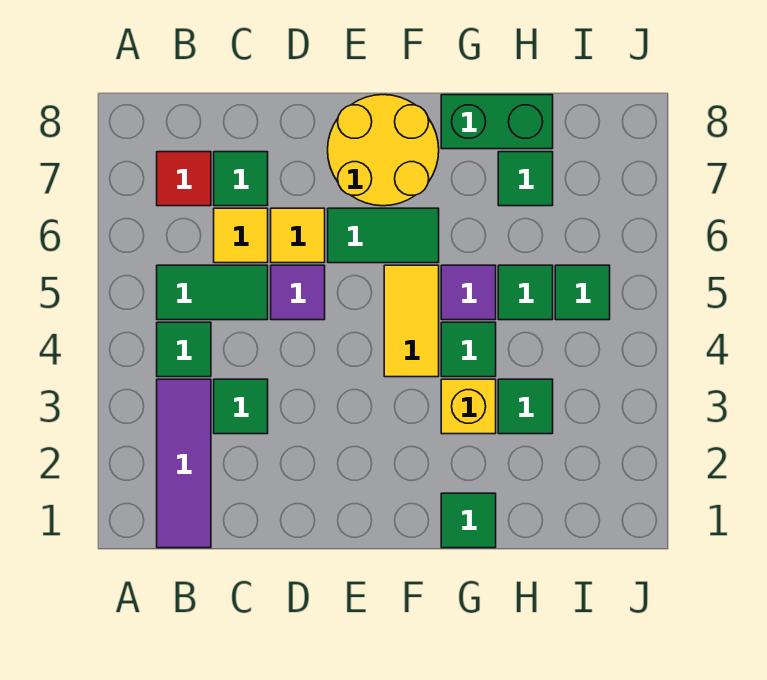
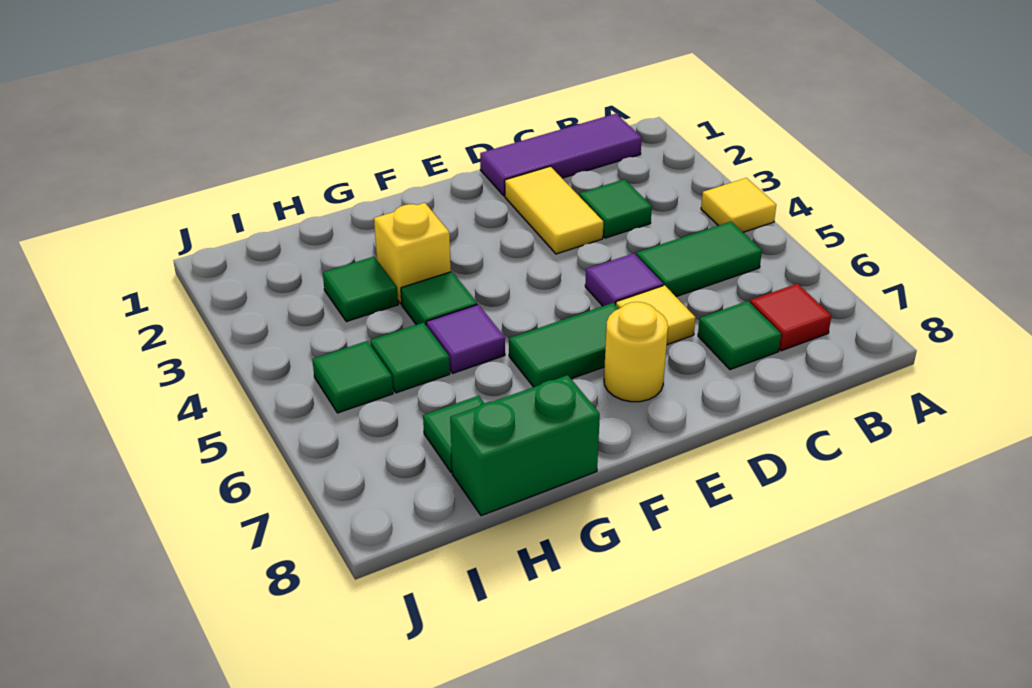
purple tile B1:B3 level 1 -> purple tile B1:D1 level 1
green tile B4 level 1 -> none
yellow tile C6 level 1 -> yellow tile A4 level 1
yellow round brick E7:F8 level 1 -> yellow round brick E7 level 1
yellow tile F4:F5 level 1 -> yellow tile D2:D3 level 1
green tile G1 level 1 -> none

